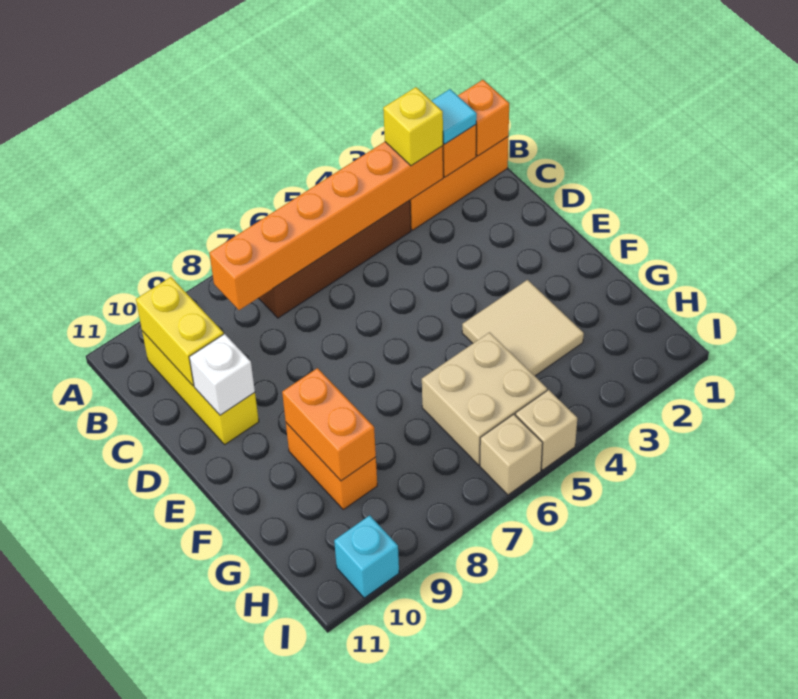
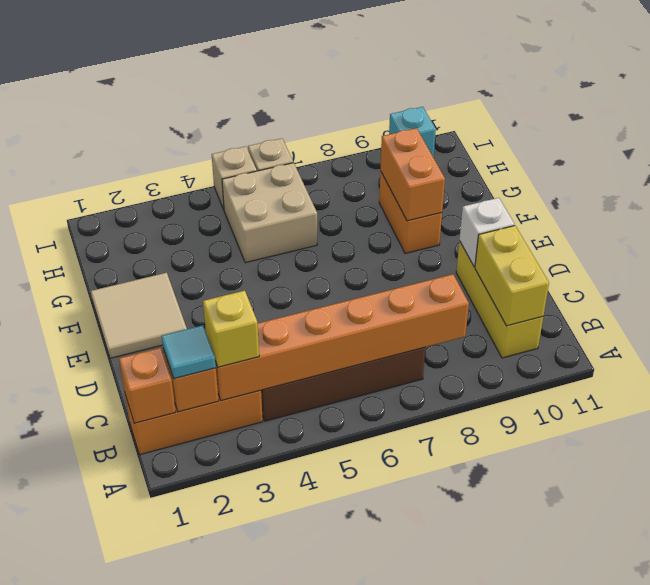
tan tile F3:G4 level 1 -> tan tile E1:F2 level 1

